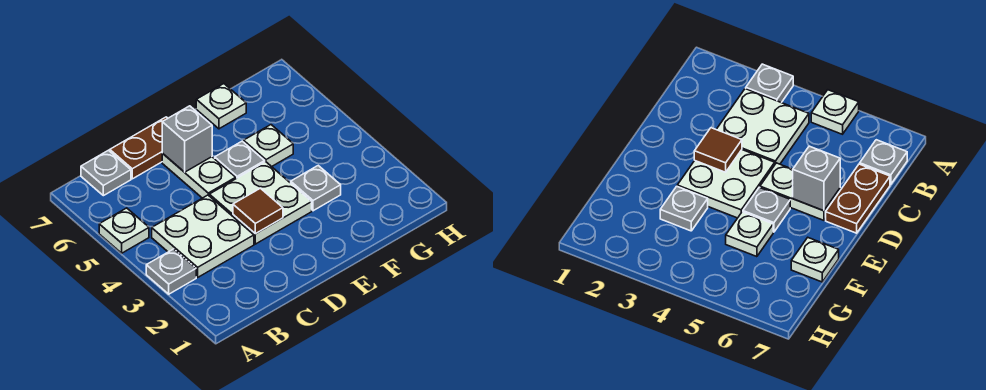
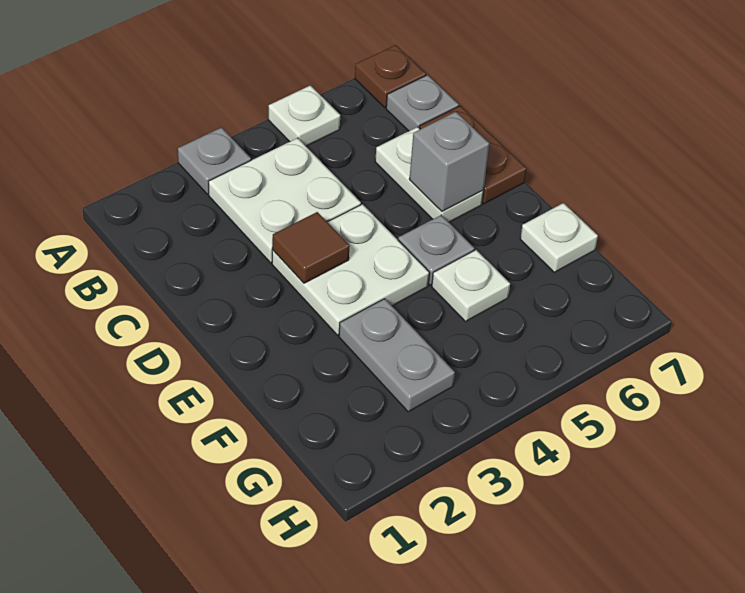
none -> brown plate A7 level 1
white plate D5:D6 level 1 -> white plate C6:D6 level 1
grey plate F3 level 1 -> grey plate F3:G3 level 1

